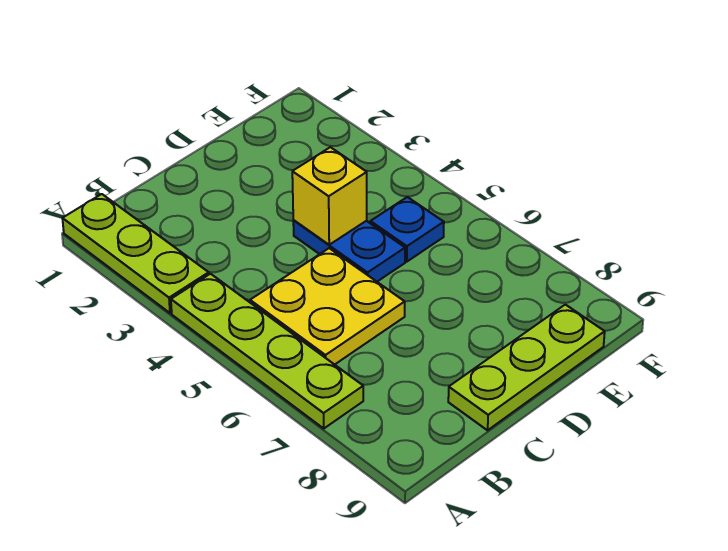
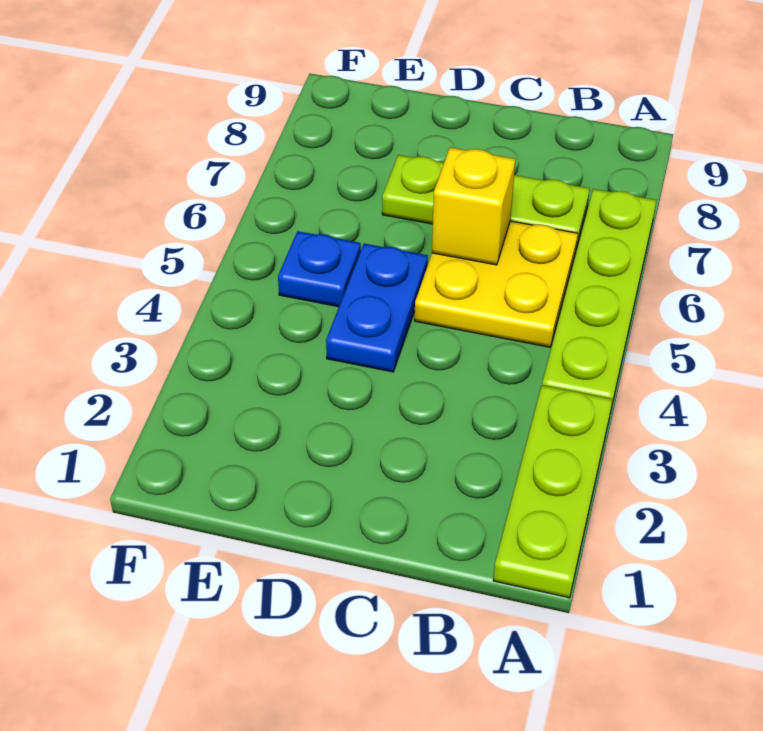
lime plate C9:E9 level 1 -> lime plate B7:D7 level 1
yellow brick D4 level 2 -> yellow brick C6 level 2

